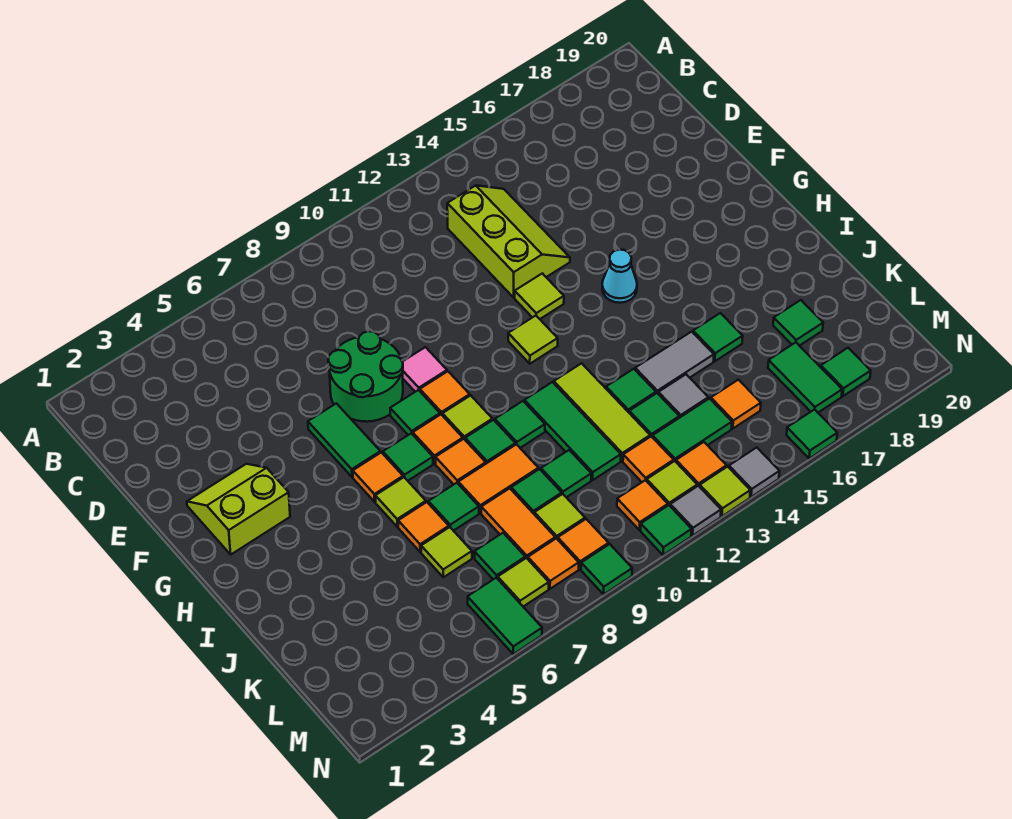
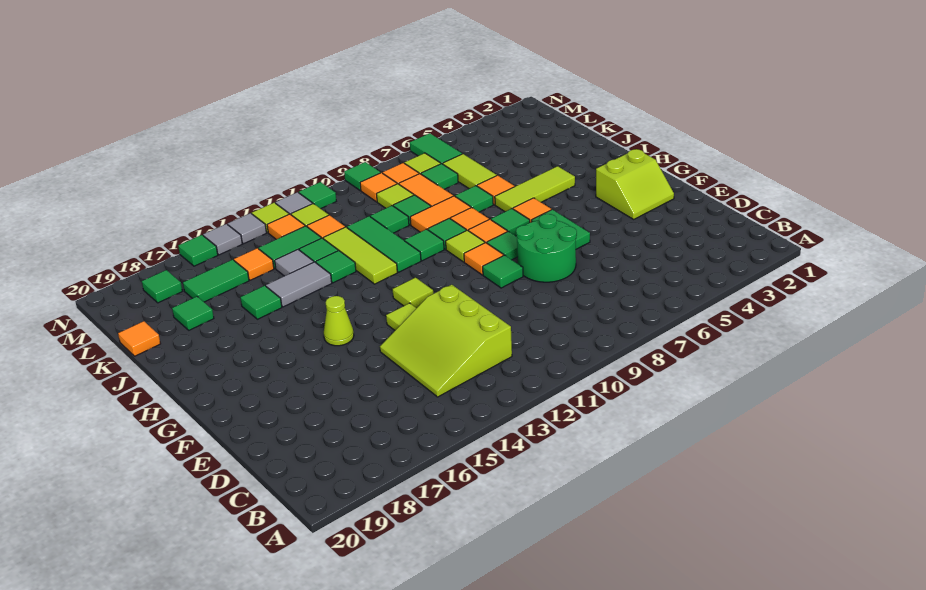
lime slope C13:E14 level 1 top 13 -> lime slope C12:E14 level 1 top 12
pink tile F9 level 1 -> green tile F9 level 1
cyan cone G15 level 1 -> lime cone G15 level 1
lime tile I6 level 1 -> lime tile I4:I6 level 1
lime tile K6 level 1 -> lime tile K6:L6 level 1
green tile L17:M17 level 1 -> green tile L16:L17 level 1
orange tile M11 level 1 -> orange tile K20 level 1
none -> grey tile N15 level 1

